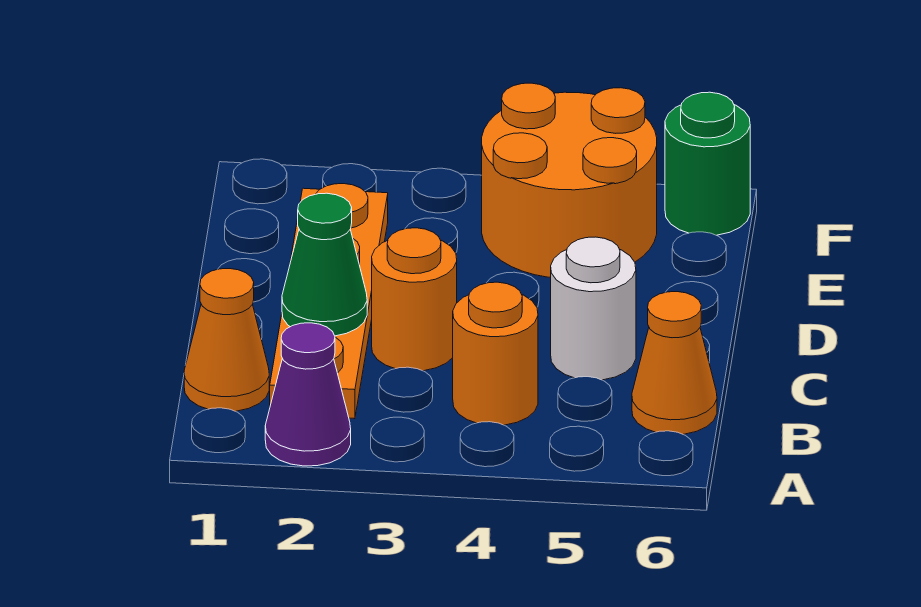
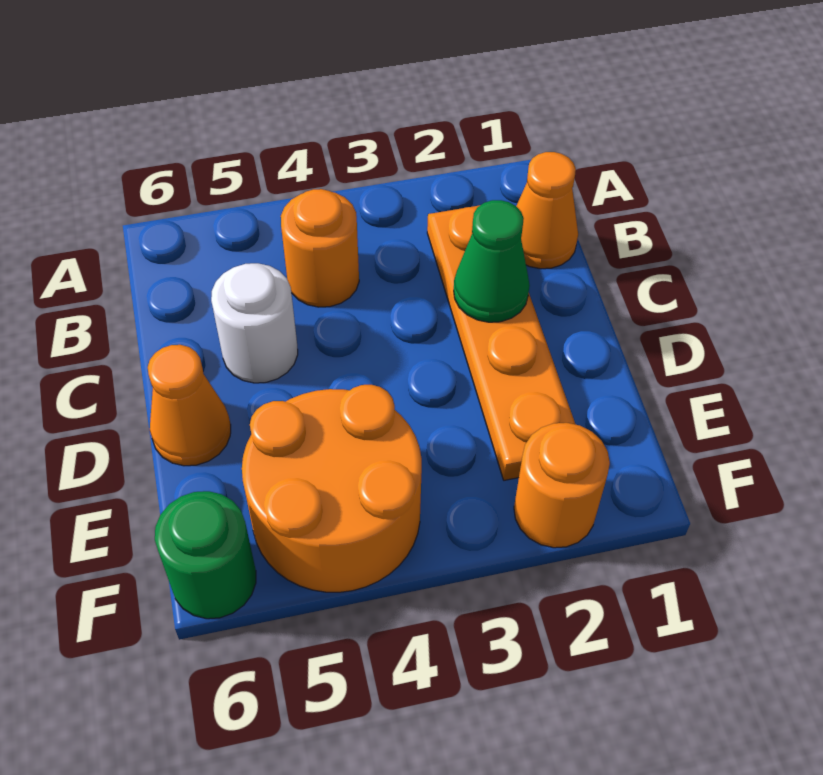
purple cone A2 level 1 -> none
orange cone B6 level 1 -> orange cone D6 level 1
orange round brick C3 level 1 -> orange round brick F2 level 1

